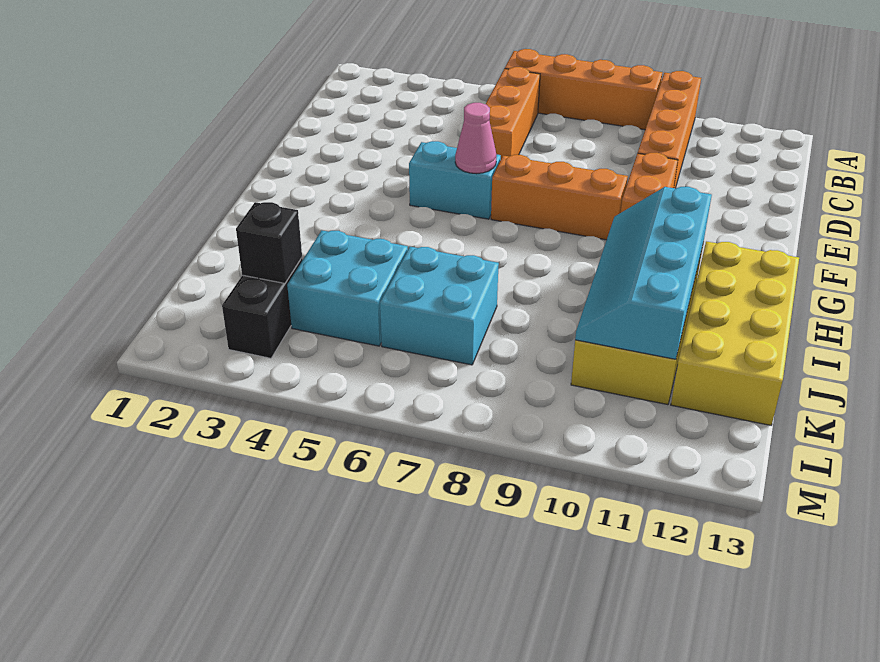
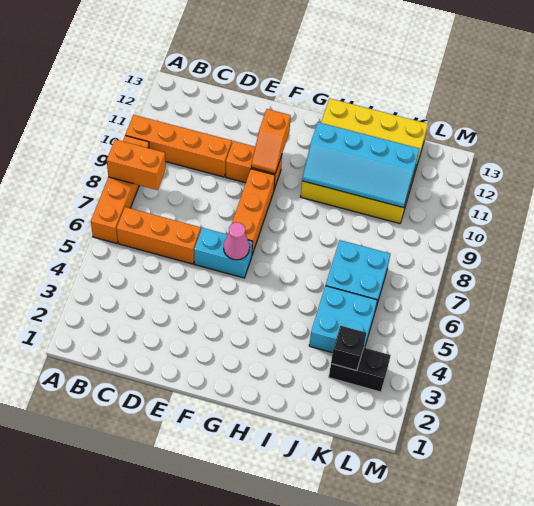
none -> orange brick A8:B8 level 2
cyan brick F5:F6 level 1 -> cyan brick E6:F6 level 1
none -> orange slope F10:F11 level 2 top 11

